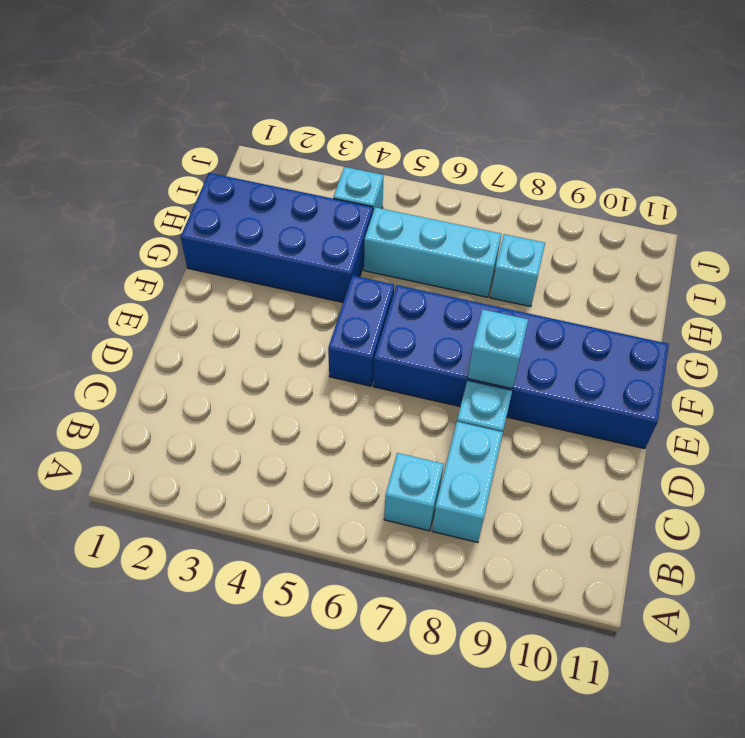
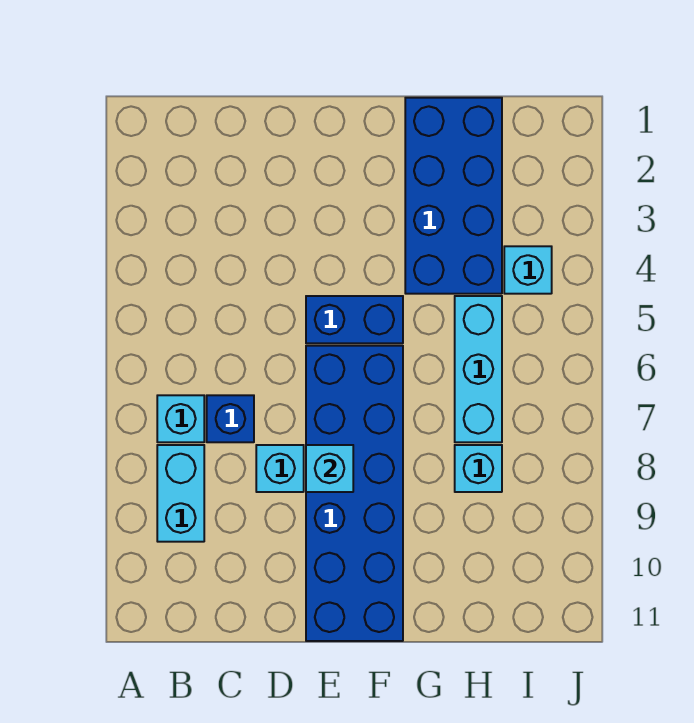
cyan brick B8:C8 level 1 -> cyan brick B8:B9 level 1
none -> blue brick C7 level 1

